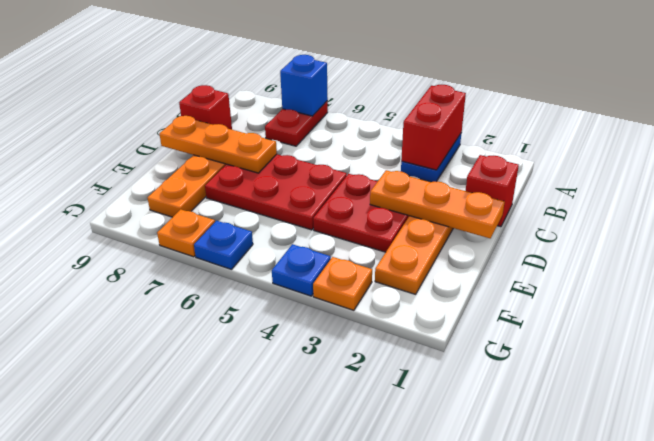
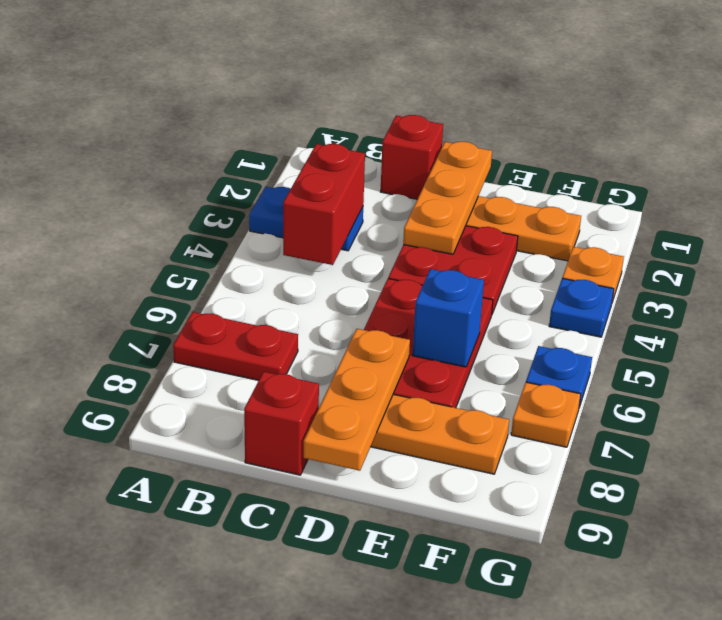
red brick A3:B3 level 2 -> red brick B3:B4 level 2
blue brick A7 level 2 -> blue brick E6 level 2

